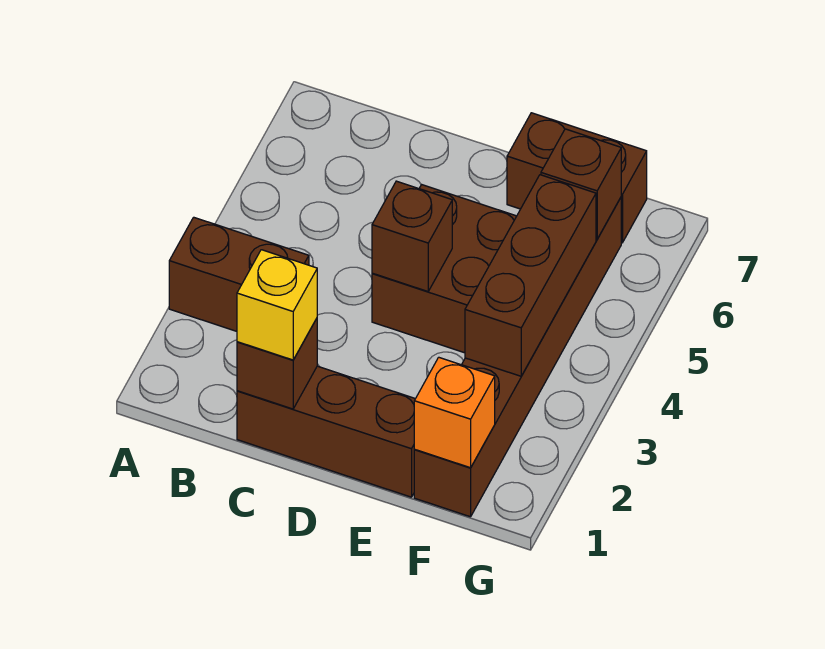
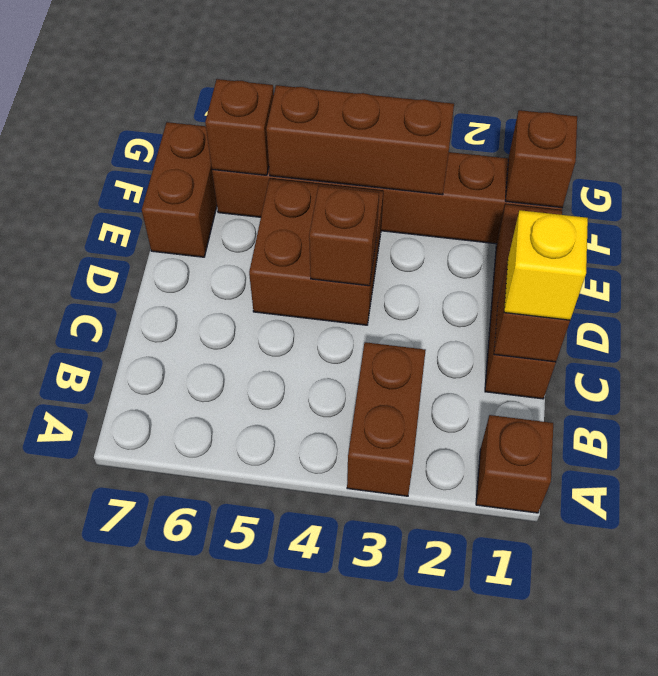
none -> brown brick A1 level 1
orange brick F1 level 2 -> brown brick F1 level 2

